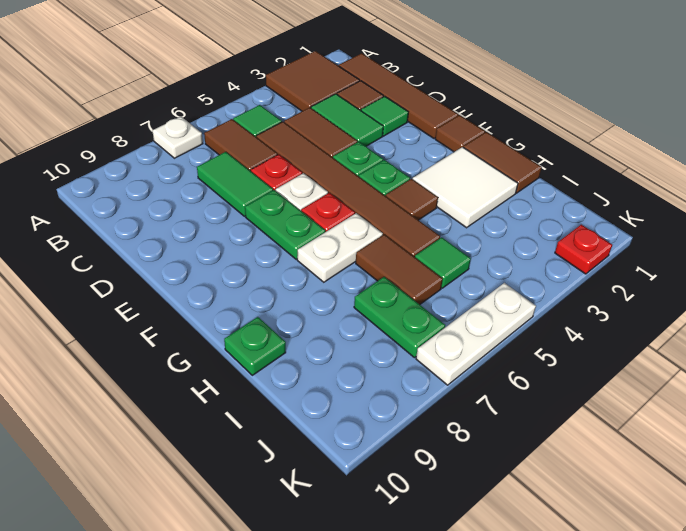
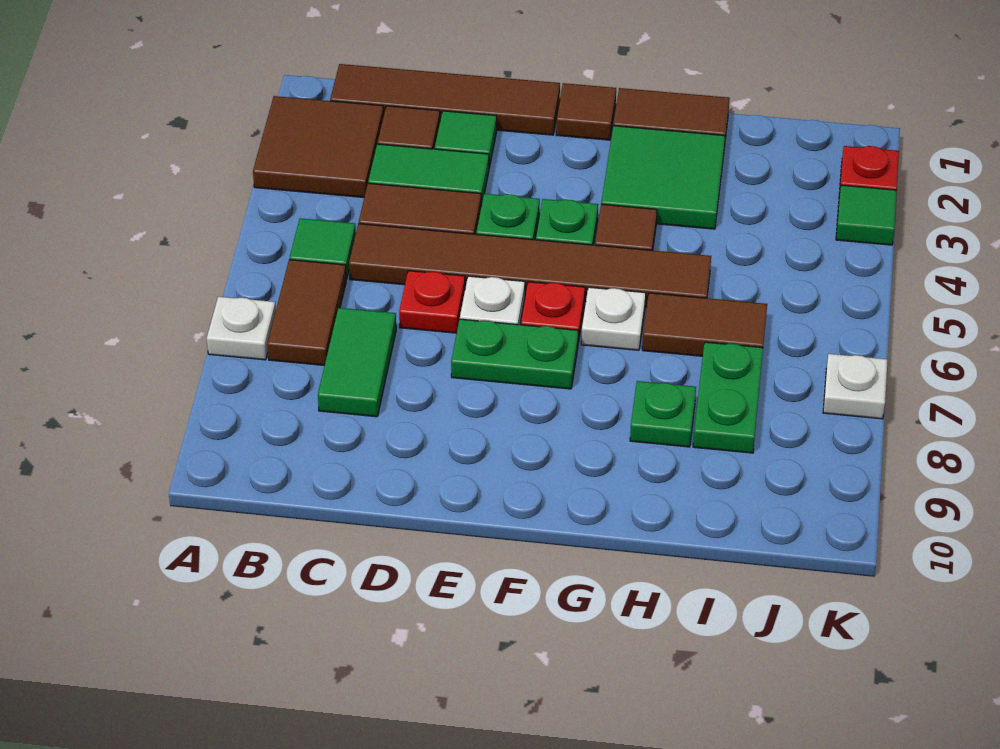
brown tile B6:C6 level 1 -> brown tile B6:B7 level 1
green tile C7:D7 level 1 -> green tile C7:C8 level 1
white tile G2:H3 level 1 -> green tile G2:H3 level 1
white plate G6:G7 level 1 -> white plate G6 level 1
green plate H10 level 1 -> green plate H8 level 1
green tile I5 level 1 -> green tile K3 level 1
green plate I7:J7 level 1 -> green plate I7:I8 level 1
white plate K5:K7 level 1 -> white plate K7 level 1

